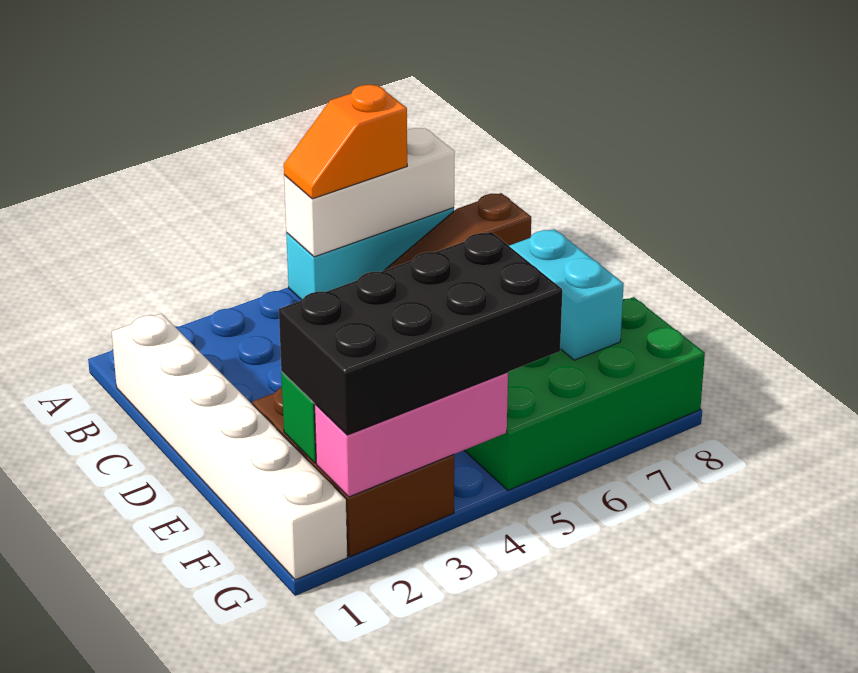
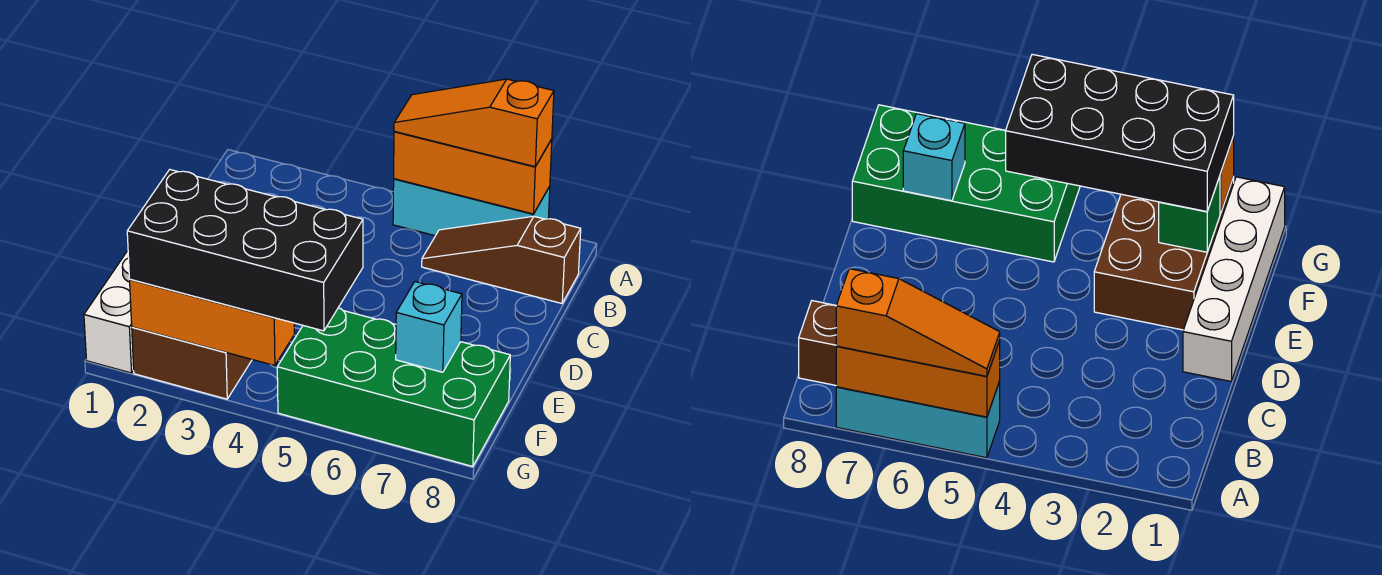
white brick A5:A7 level 2 -> orange brick A5:A7 level 2
orange slope A5:A6 level 3 top 6 -> orange slope A5:A7 level 3 top 7
white brick B1:G1 level 1 -> white brick D1:G1 level 1
cyan brick E7:F7 level 2 -> cyan brick F7 level 2
pink brick G2:G4 level 2 -> orange brick G2:G4 level 2

